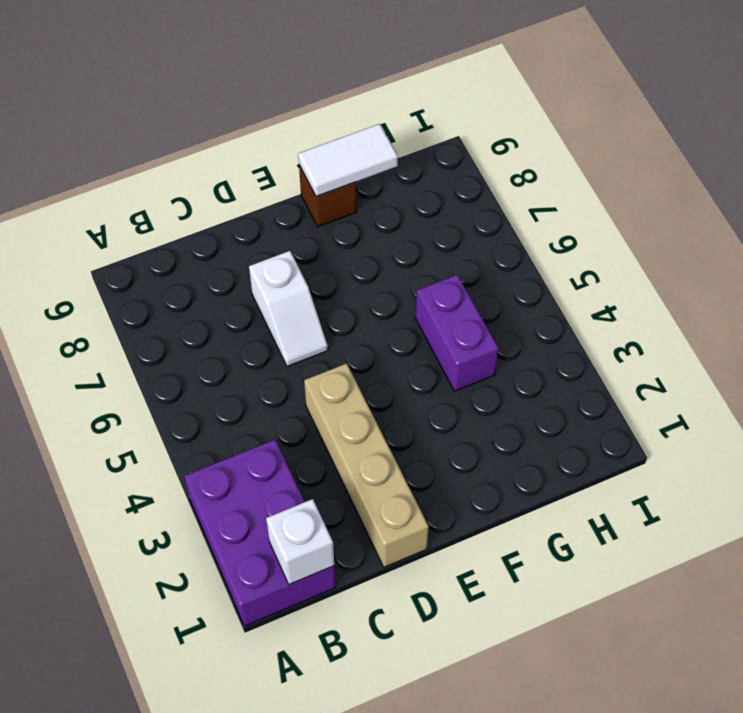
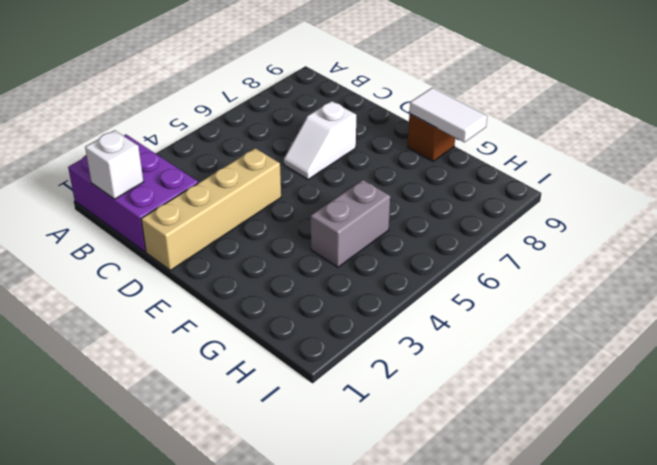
purple brick A1:B3 level 1 -> purple brick A1:C2 level 1
purple brick G4:G5 level 1 -> grey brick G4:G5 level 1

